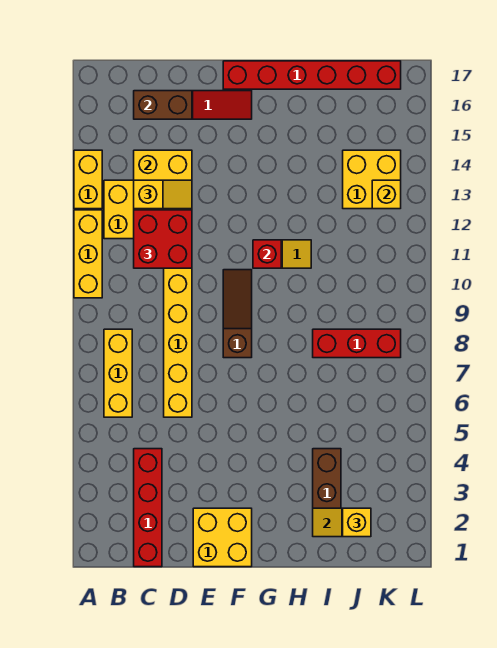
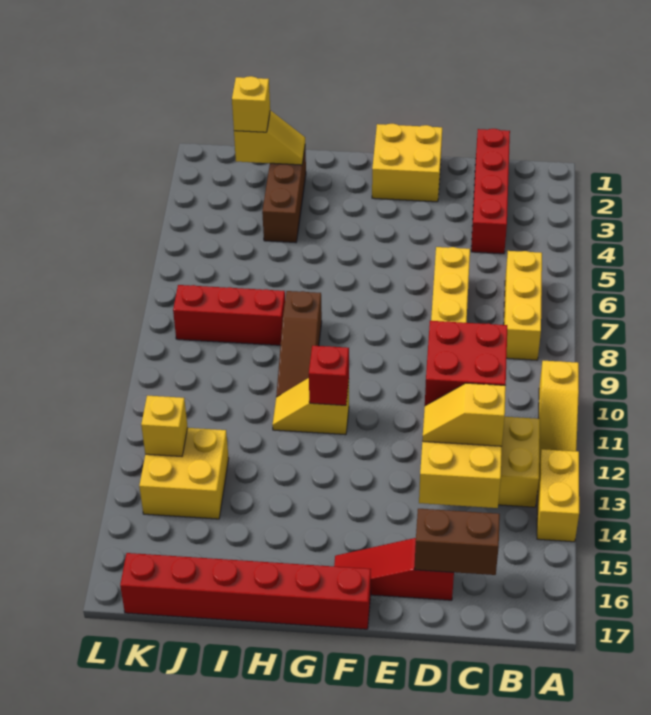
yellow brick A10:A12 level 1 -> yellow slope A10:A12 level 1 top 10
brown slope F8:F10 level 1 top 8 -> brown slope H8:H10 level 1 top 8

